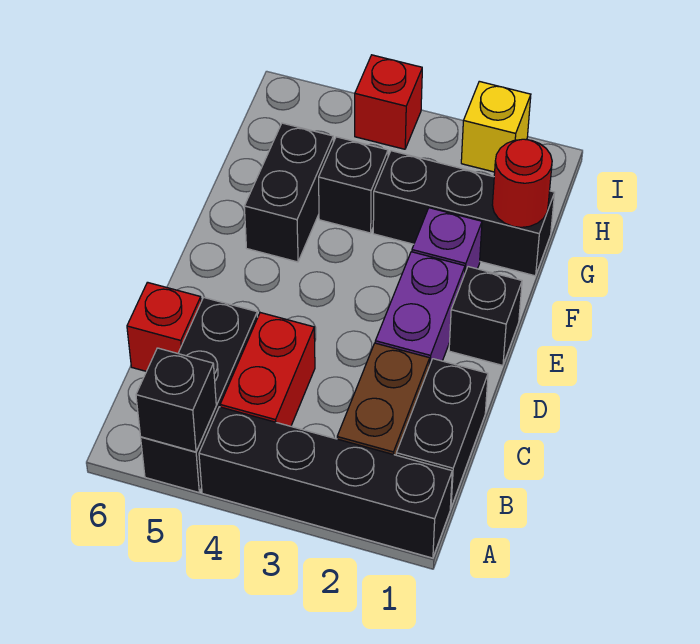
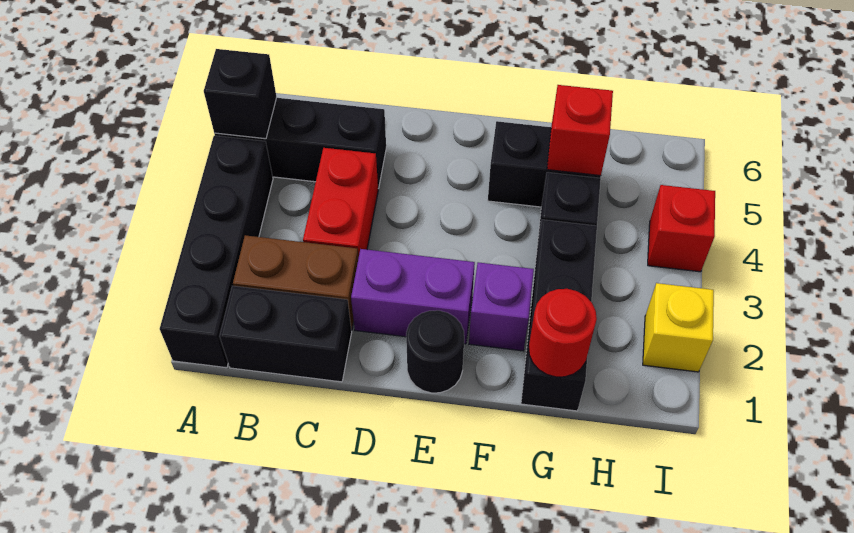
red brick B4:C4 level 1 -> red brick C3:C4 level 1
red brick C6 level 1 -> red brick G5 level 2
black brick E1 level 1 -> black round brick E1 level 1

